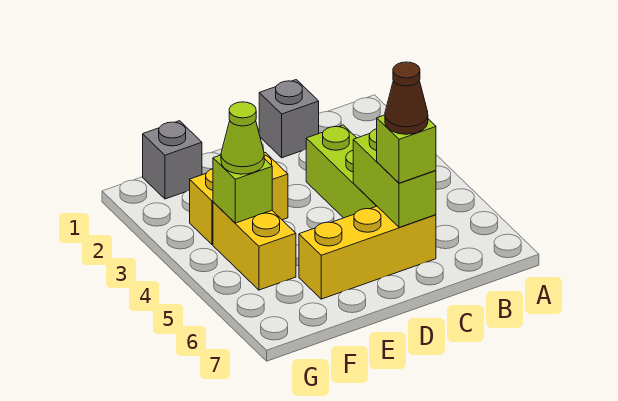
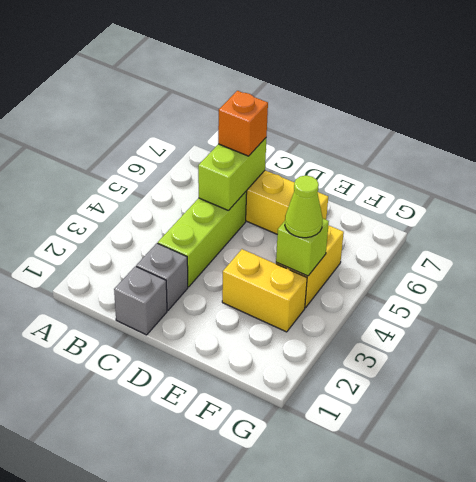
lime brick C6 level 3 -> orange brick C6 level 3
brown cone C6 level 4 -> none
grey brick F1 level 1 -> grey brick C2 level 1

